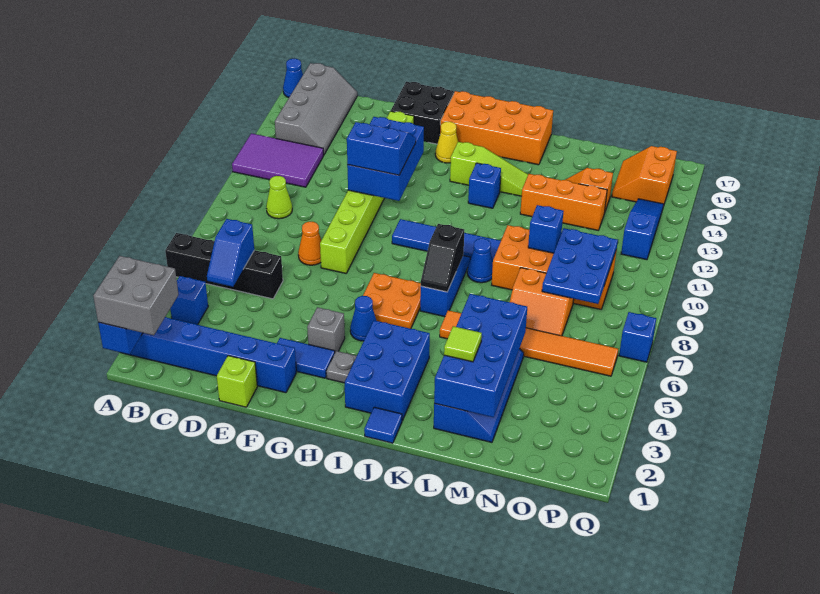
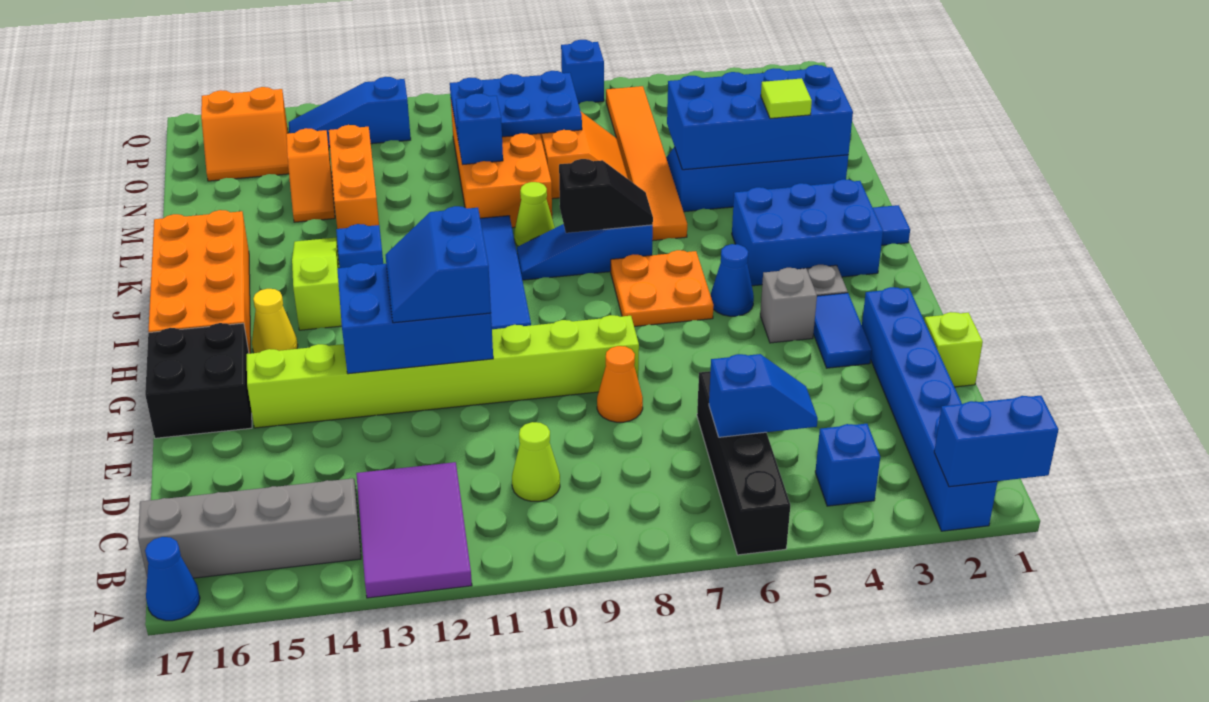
grey brick A1:B2 level 3 -> none
blue cone K9 level 1 -> lime cone K9 level 1

